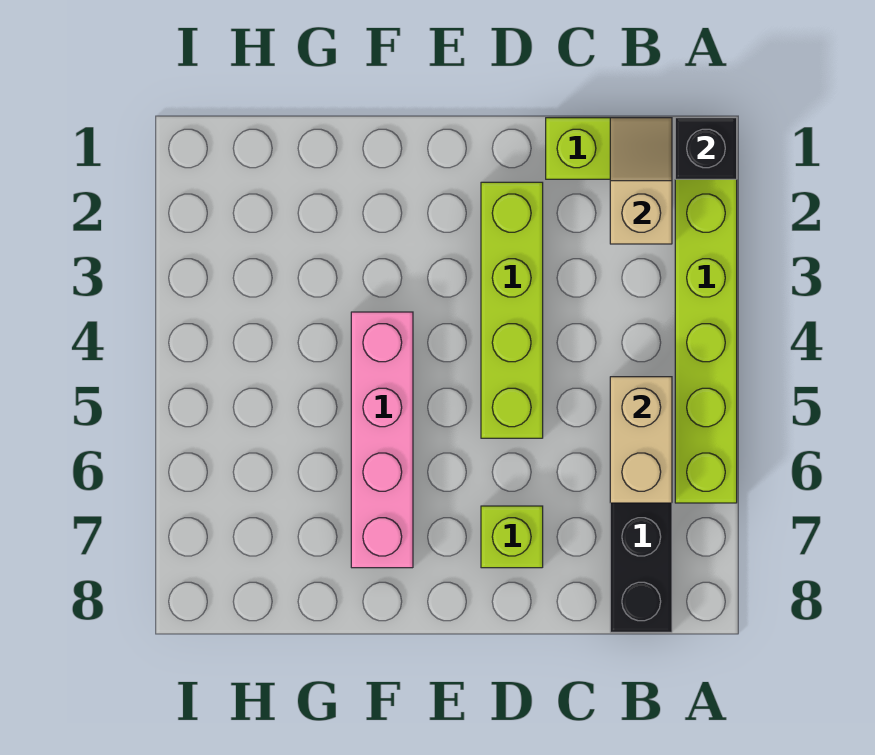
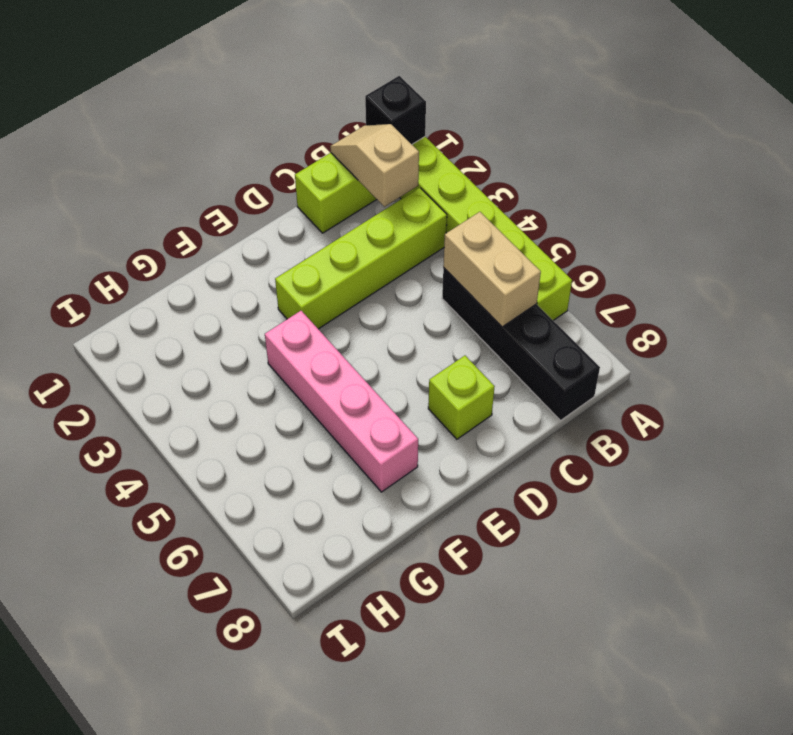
lime brick D2:D5 level 1 -> lime brick B3:E3 level 1

